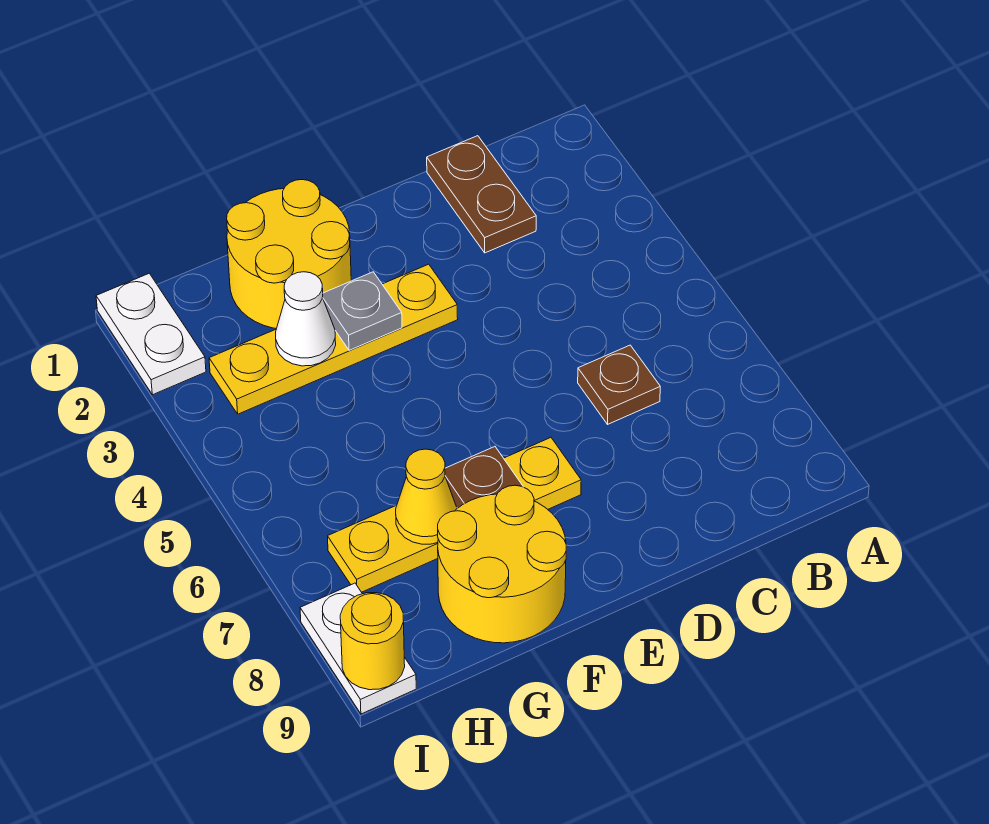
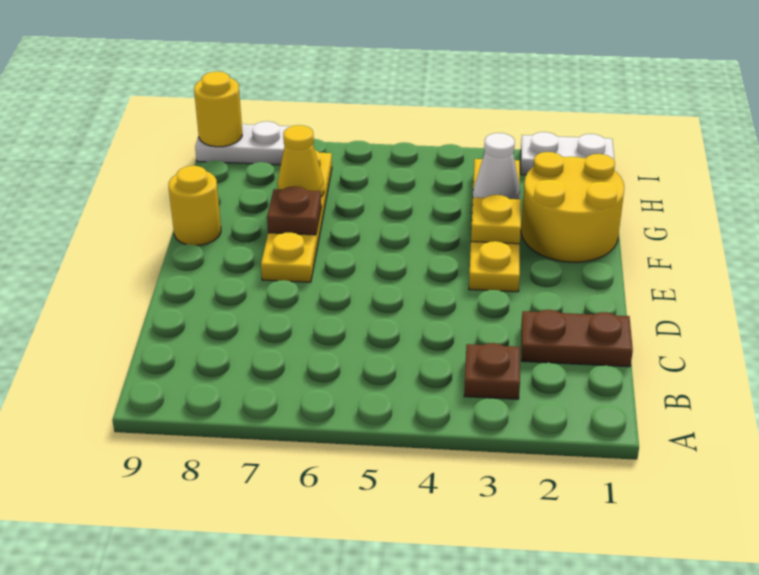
brown plate C6 level 1 -> brown plate B3 level 1
grey plate F3 level 2 -> yellow plate F3 level 2
yellow round brick F8:G9 level 1 -> yellow round brick F9 level 1

